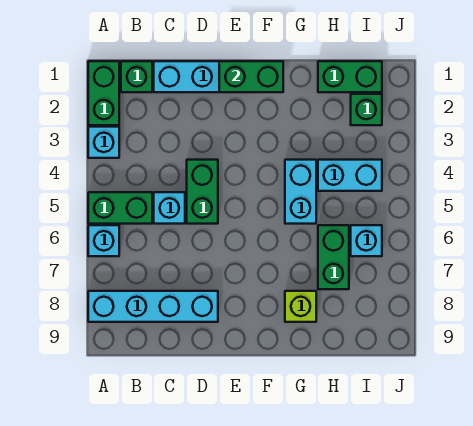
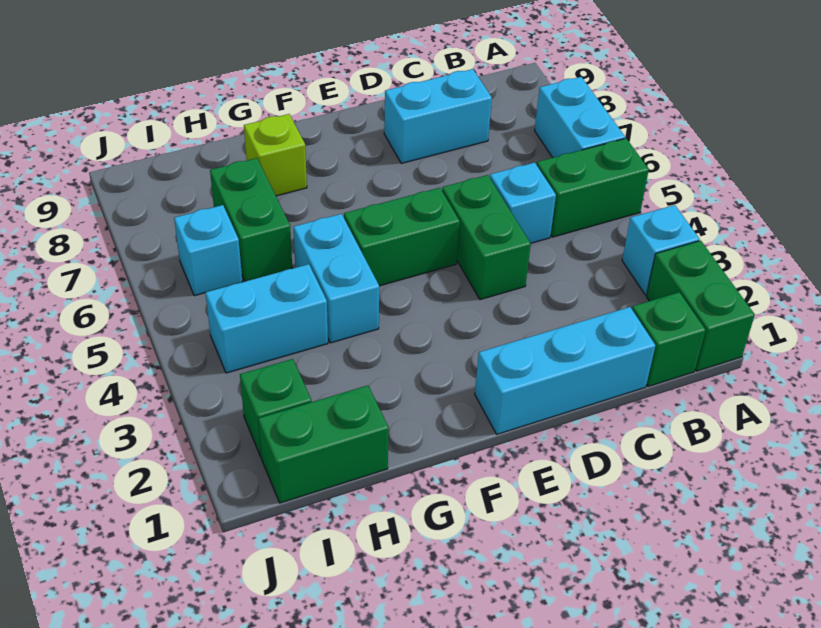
cyan brick A6 level 1 -> cyan brick A6:A7 level 1
cyan brick A8:D8 level 1 -> cyan brick C8:D8 level 1
green brick E1:F1 level 2 -> green brick E5:F5 level 1

